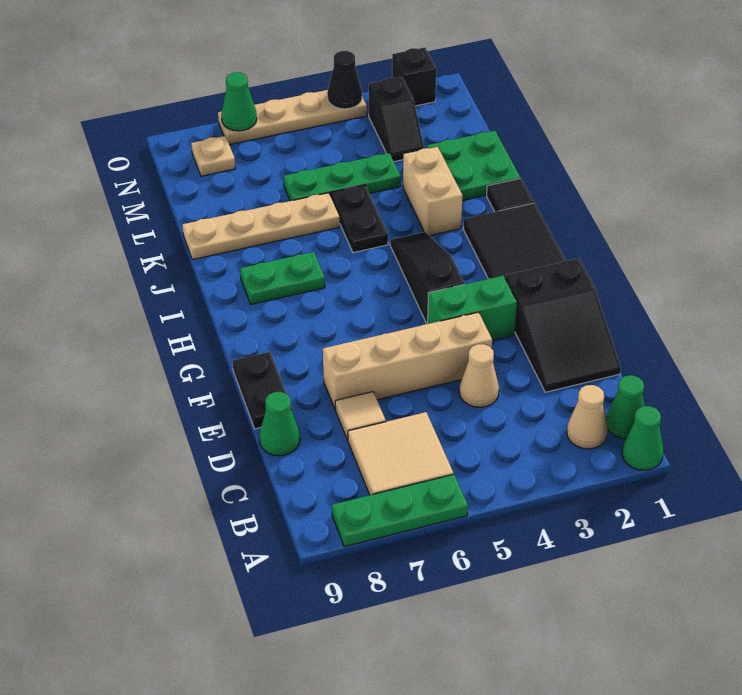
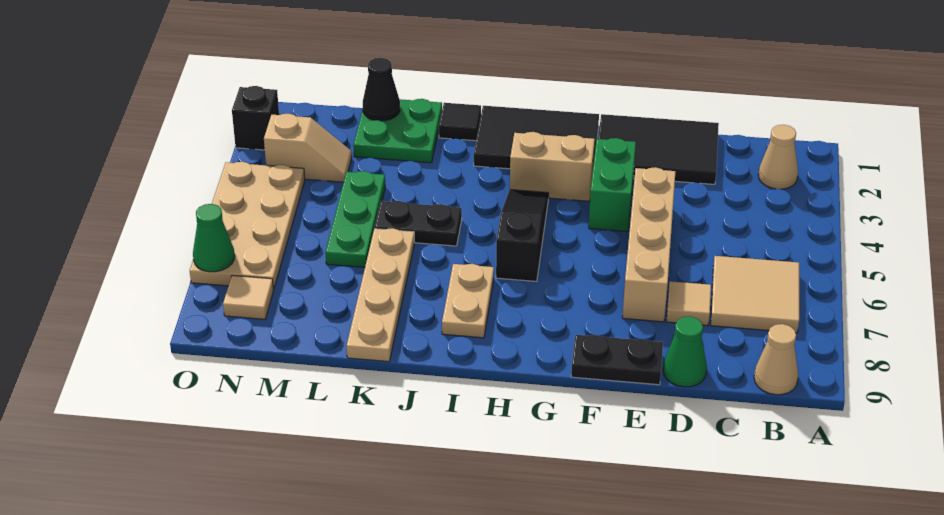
green cone A1 level 1 -> none
green plate A6:A8 level 1 -> none
green cone B1 level 1 -> none
black slope D1:F2 level 1 top F -> black tile D1:F2 level 1
tan cone D4 level 1 -> tan cone B9 level 1
black slope G4:I4 level 1 top G -> black slope H4:H6 level 1 top 6
green plate I7:I8 level 1 -> tan plate I7:I8 level 1
tan brick J3:K3 level 1 -> tan brick G3:H3 level 1
black slope M3:N3 level 1 top N -> tan slope M3:N3 level 1 top N
tan plate N8 level 1 -> tan tile N8 level 1
tan plate O4:O7 level 1 -> tan plate N4:O7 level 1
black cone O4 level 2 -> black cone L1 level 2

